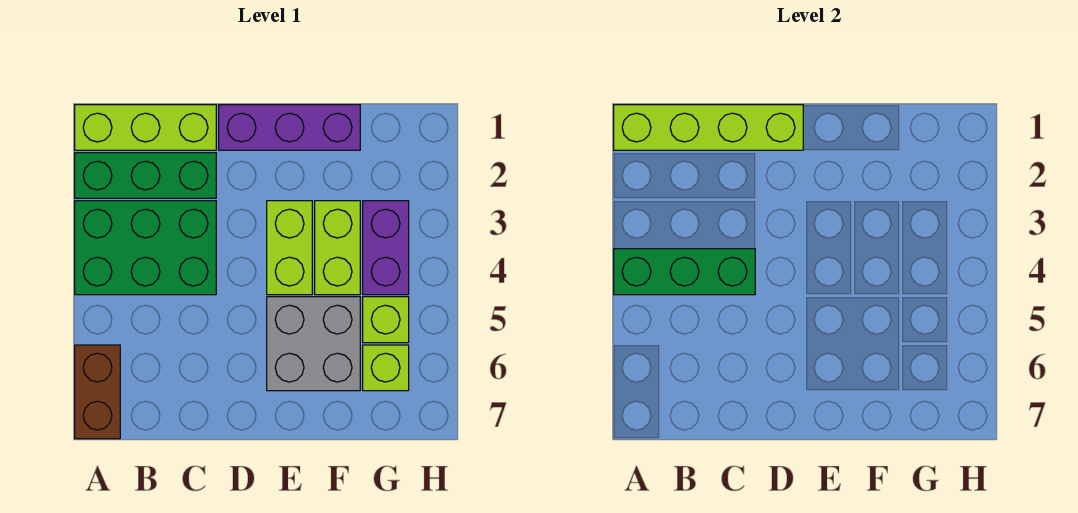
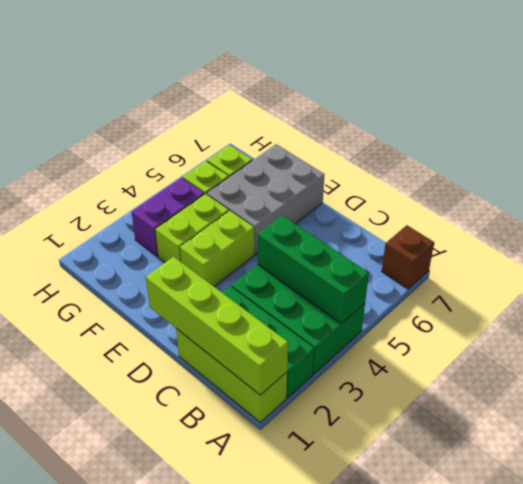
brown brick A6:A7 level 1 -> brown brick A7 level 1
purple brick D1:F1 level 1 -> none
grey brick E5:F6 level 1 -> grey brick E5:F7 level 1

